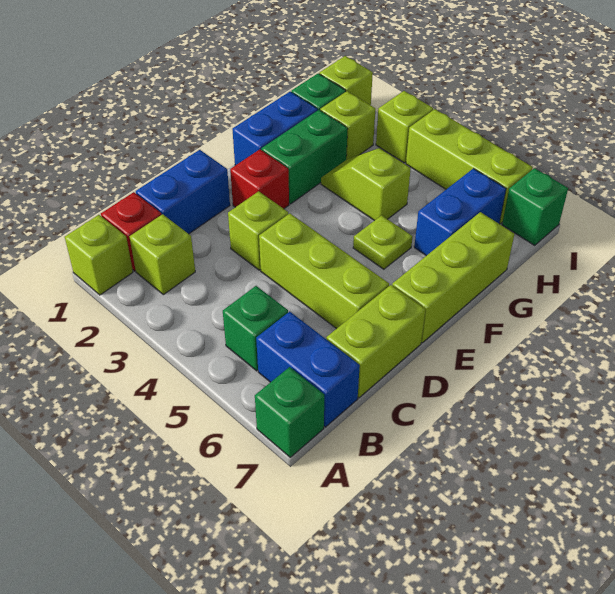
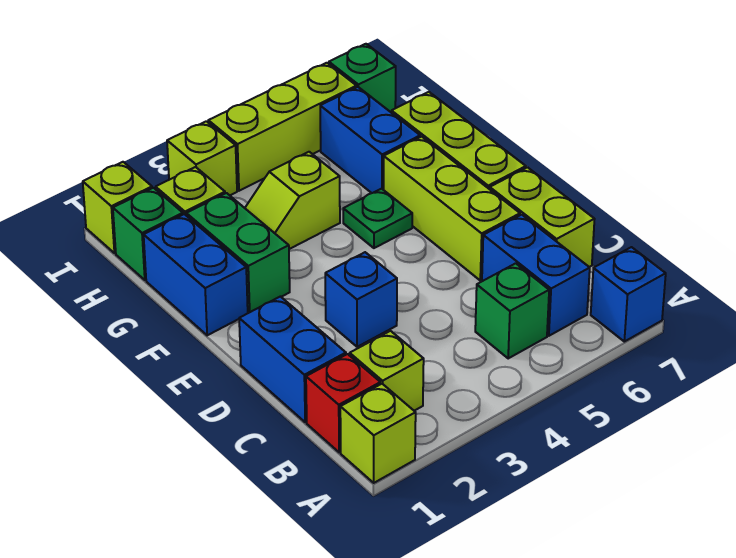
green brick A7 level 1 -> blue brick A7 level 1
blue brick B6:B7 level 1 -> blue brick B6:C6 level 1
lime brick D3 level 1 -> blue brick D3 level 1
lime brick D4:D6 level 1 -> lime brick D6:F6 level 1
red brick E2 level 1 -> none
lime plate F5 level 1 -> green plate F5 level 1

